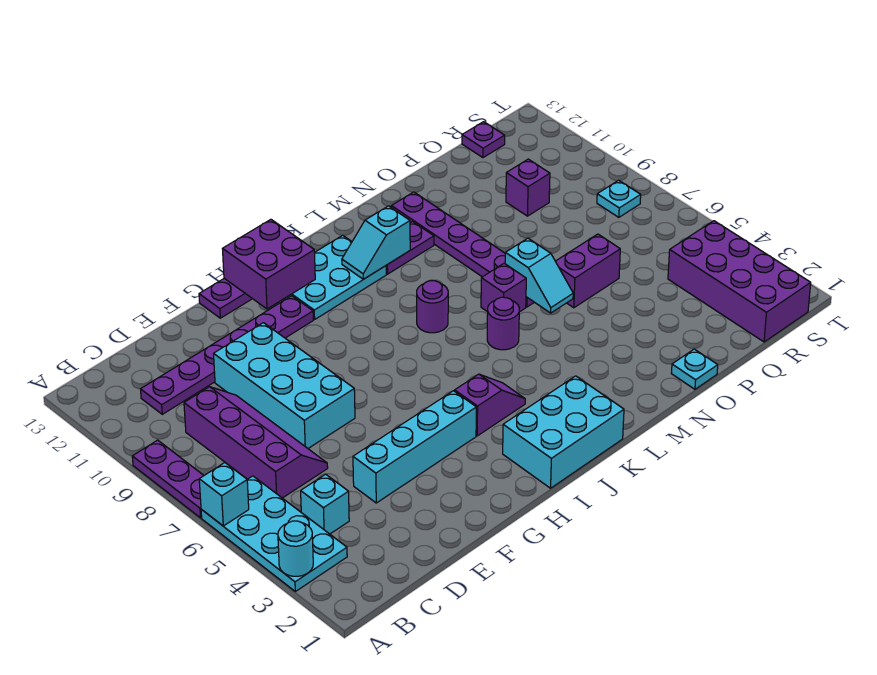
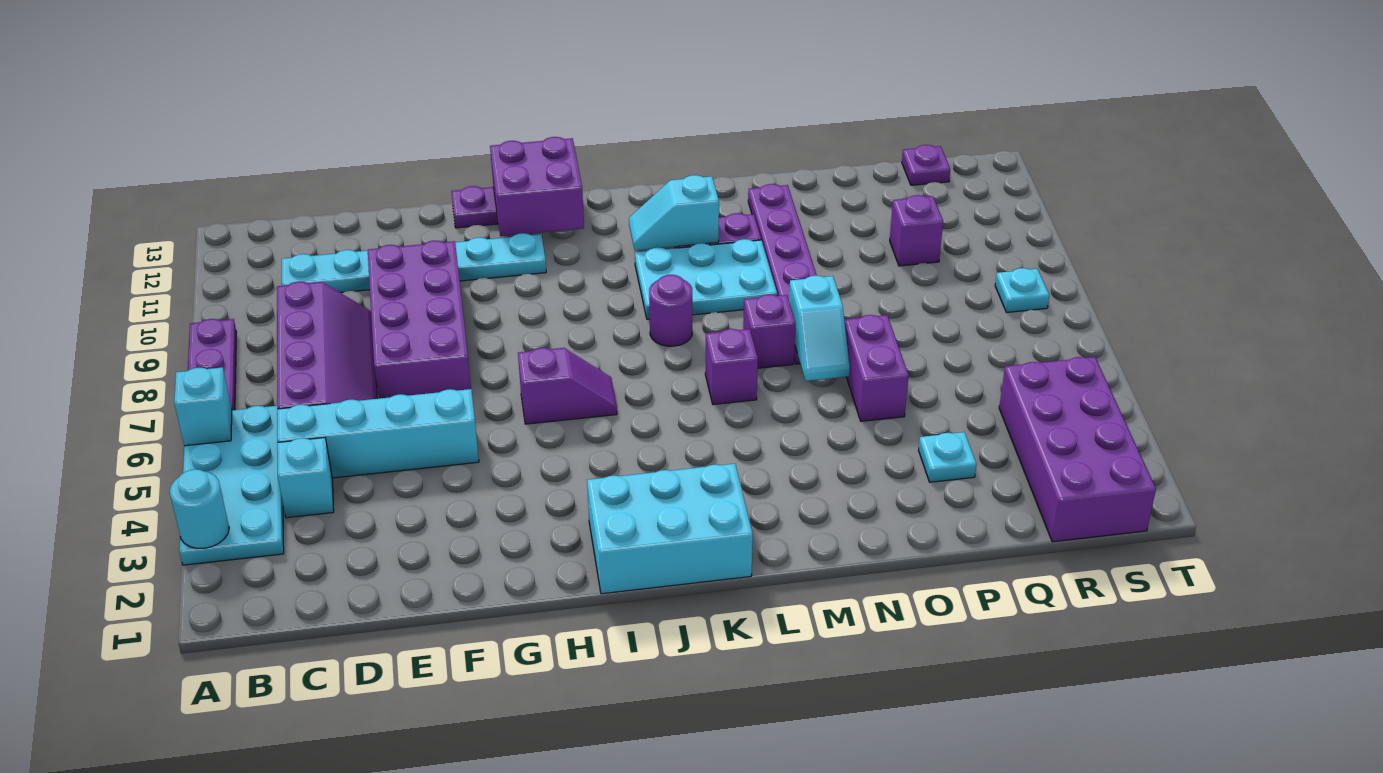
purple plate C11:H11 level 1 -> cyan plate C11:H11 level 1
cyan brick E4:H4 level 1 -> cyan brick C5:F5 level 1
cyan brick E7:F10 level 1 -> purple brick E7:F10 level 1
purple slope I4:J4 level 1 top I -> purple slope H6:I6 level 1 top H
cyan plate I11:K12 level 1 -> cyan plate K9:M10 level 1
purple round brick L6 level 1 -> purple brick L6 level 1
cyan plate O1 level 1 -> cyan plate P3 level 1
purple brick O6:P6 level 1 -> purple brick O5:O6 level 1

